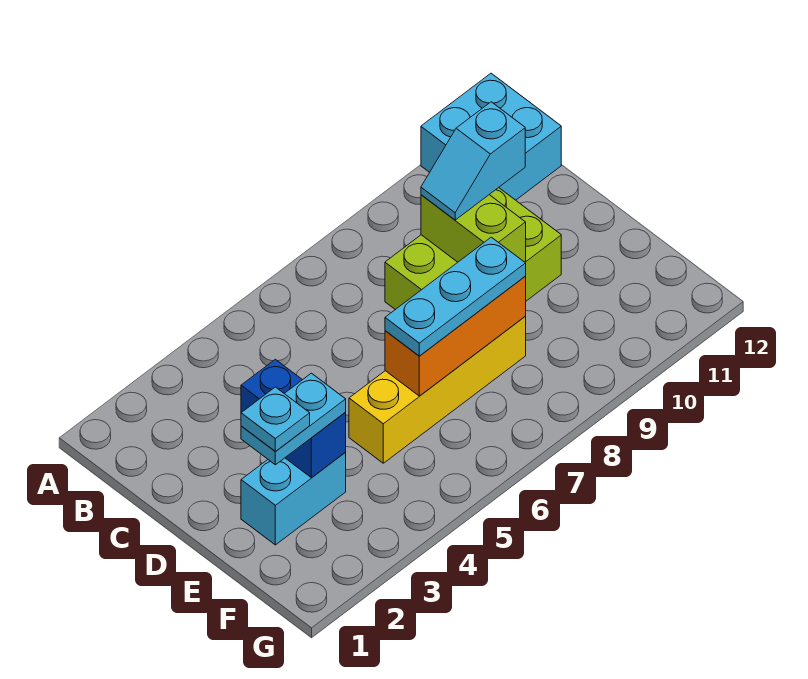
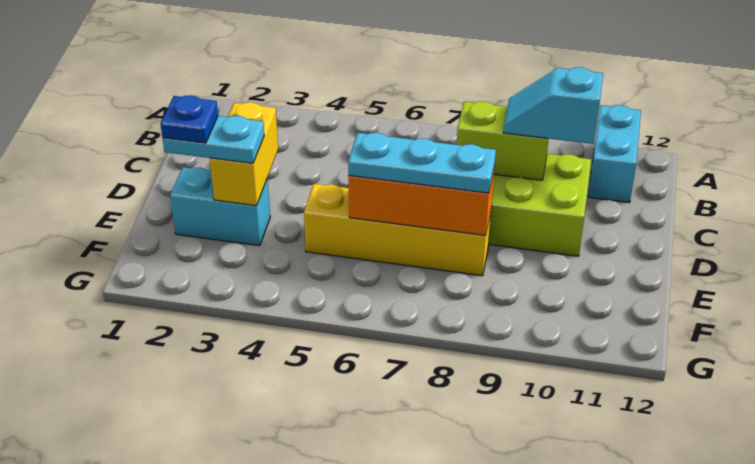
cyan brick A11:B12 level 1 -> cyan brick A11:B11 level 1
lime brick C9:D9 level 2 -> lime brick C8:C9 level 2
blue brick D3:E3 level 2 -> yellow brick D3:E3 level 2
cyan plate E2 level 4 -> blue plate E2 level 4

